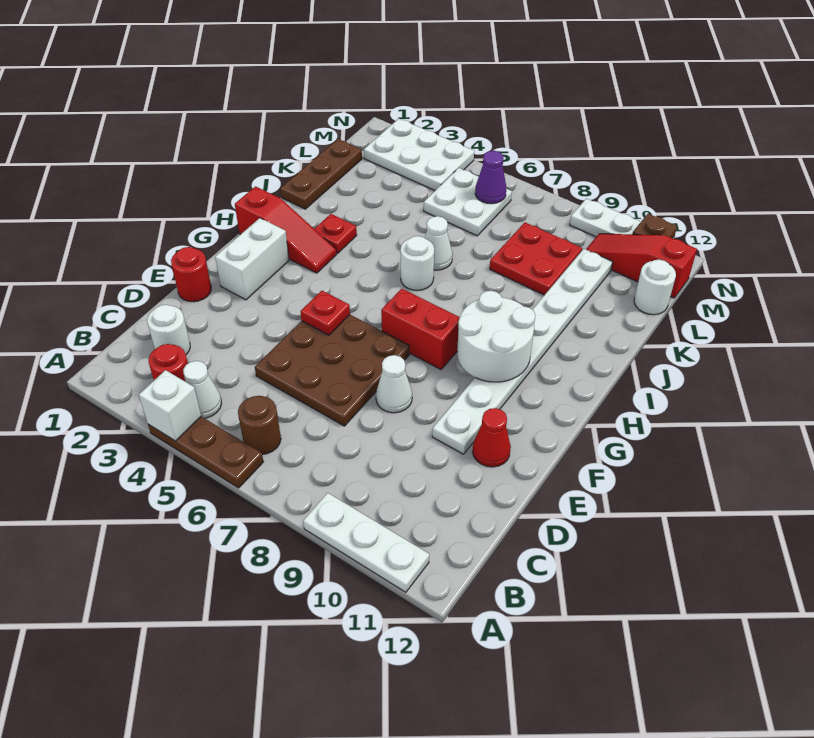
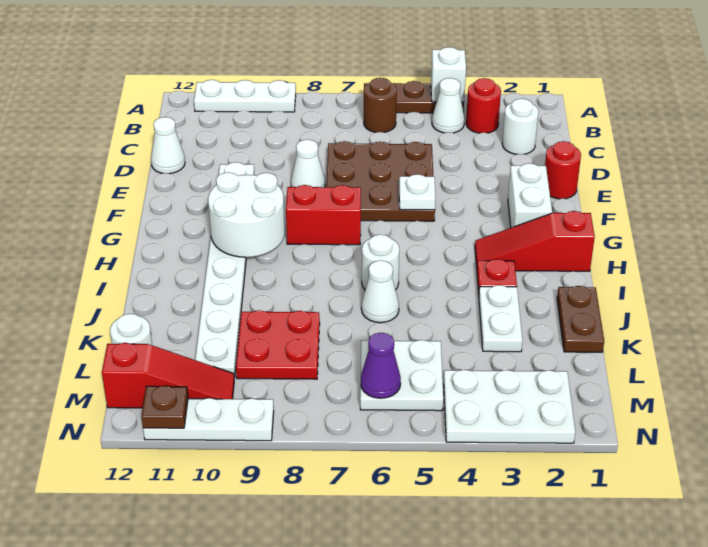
none -> white cone D12 level 1
red cone E11 level 1 -> none
red plate F5 level 2 -> white plate F5 level 2
brown plate J1:L1 level 1 -> brown plate J1:K1 level 1
none -> white plate J3:K3 level 1

